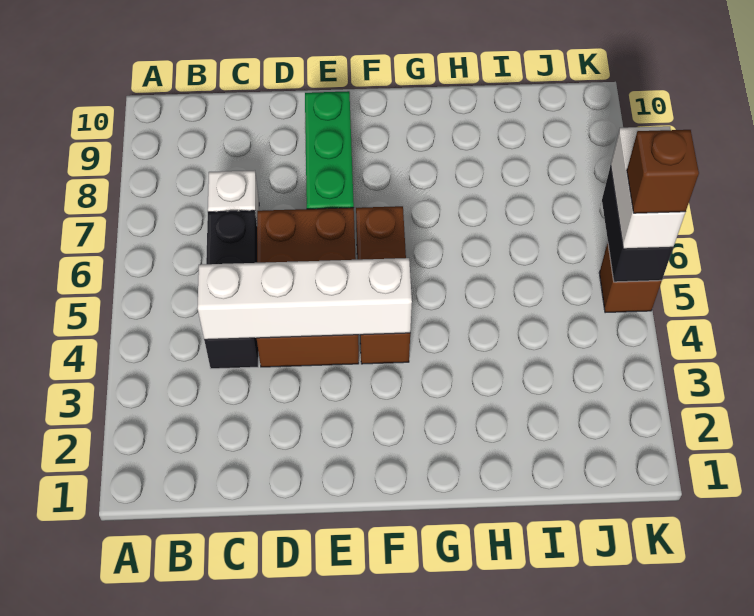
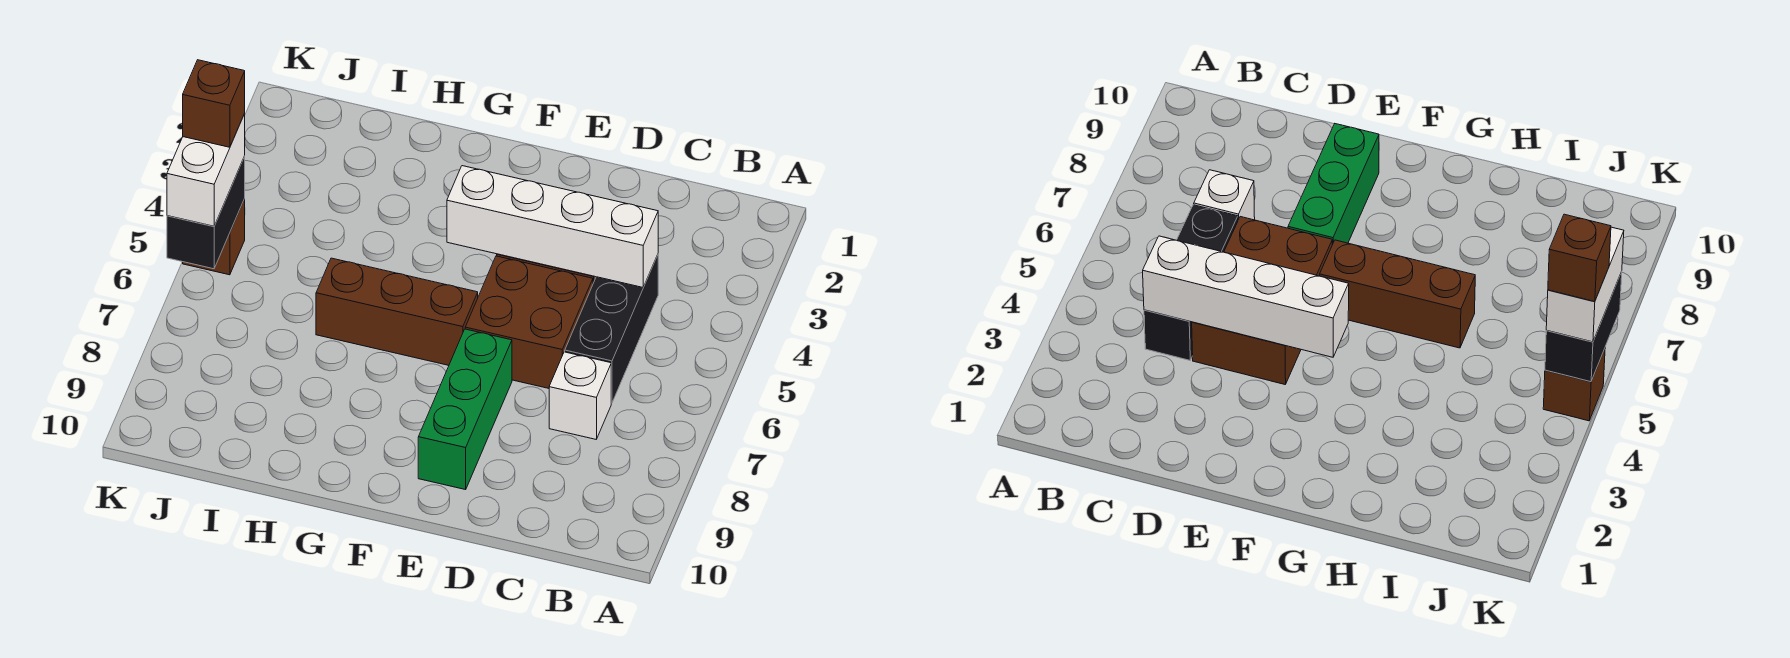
brown brick F4:F6 level 1 -> brown brick F6:H6 level 1

